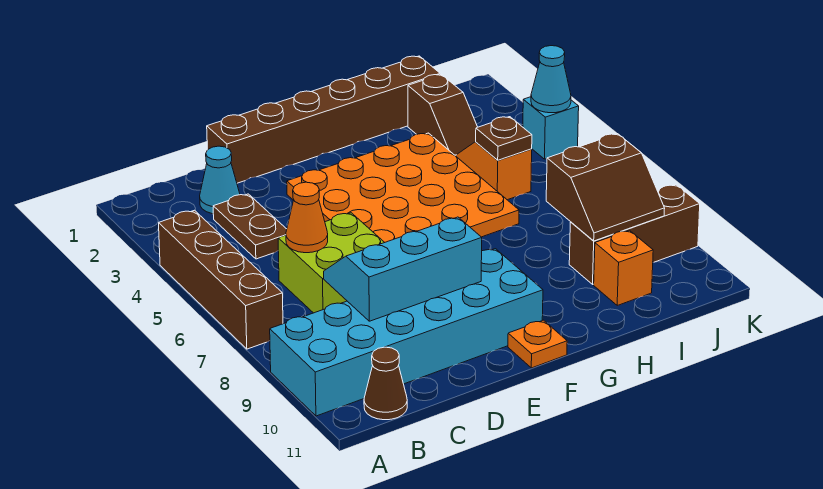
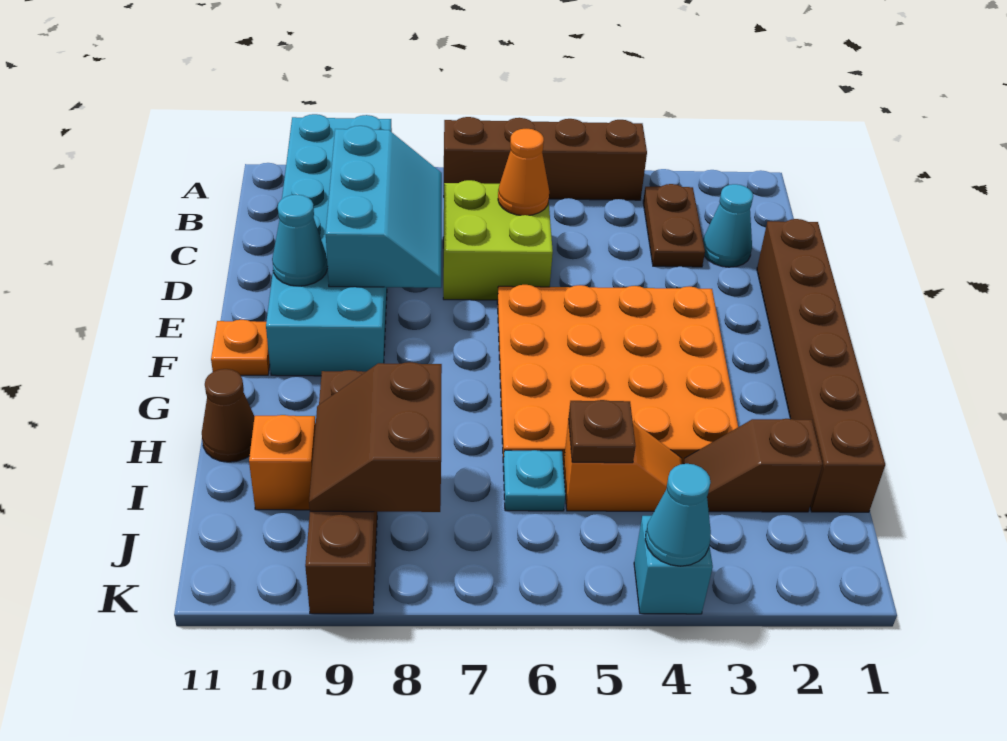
brown cone B11 level 1 -> brown cone H11 level 1
brown plate C3:C4 level 1 -> brown plate B3:C3 level 1
none -> cyan cone E10 level 2
none -> cyan plate I6 level 1
brown brick I9:K9 level 1 -> brown brick H9:K9 level 1

